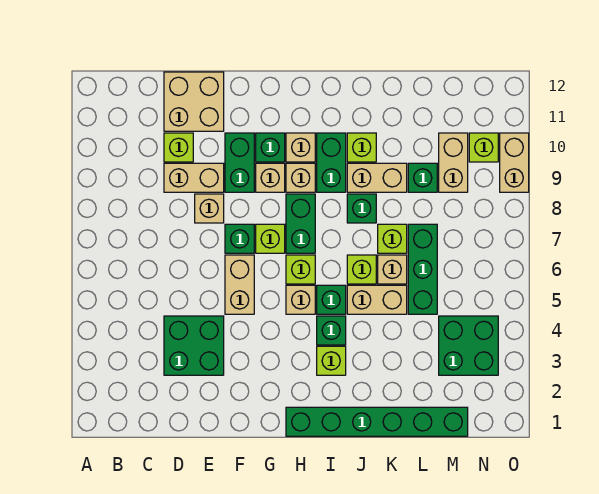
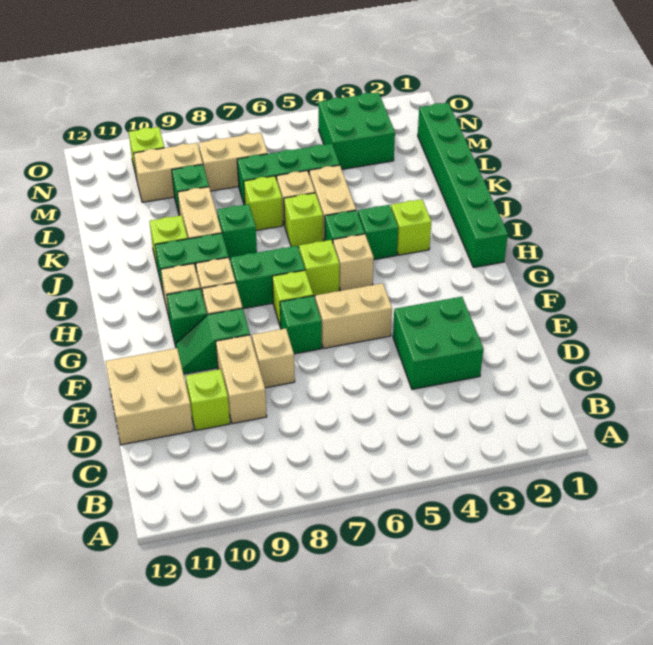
green brick F9:F10 level 1 -> green slope F9:F10 level 1 top 9
tan brick O9:O10 level 1 -> tan brick M7:M8 level 1

